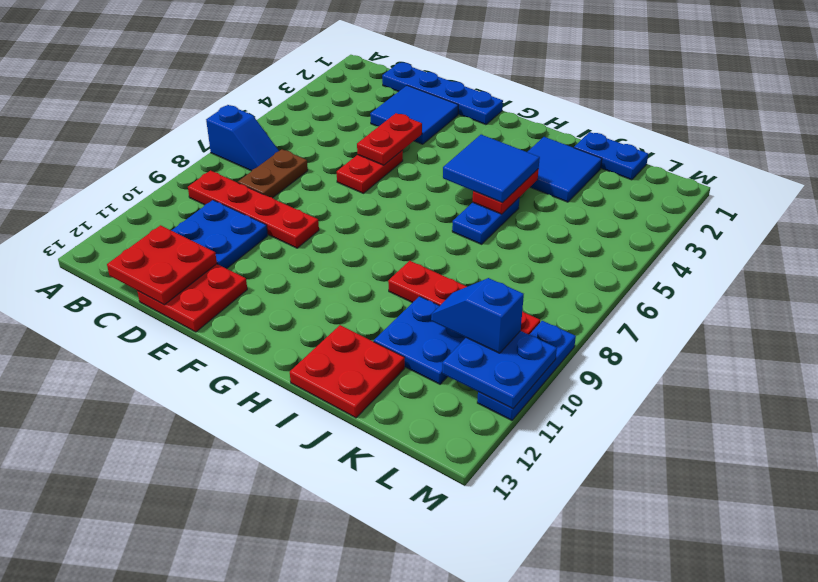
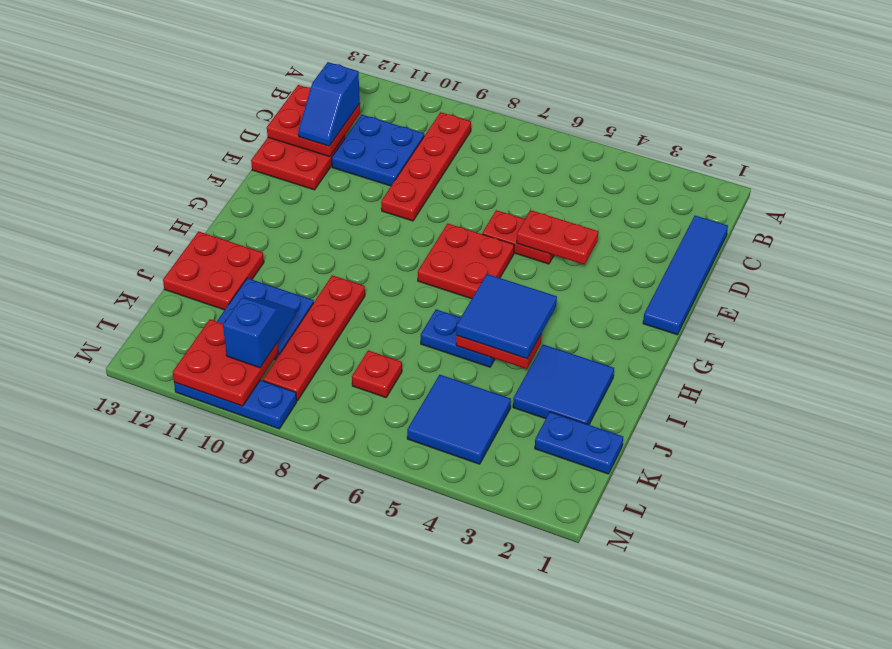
blue slope A7:B7 level 1 top A -> blue slope C12:D12 level 3 top C
blue plate C1:F1 level 1 -> blue tile C1:F1 level 1
brown plate C7:C8 level 1 -> none
blue tile D2:E3 level 1 -> blue tile K4:L5 level 1
none -> red plate F6:G7 level 1
blue plate J1:K1 level 1 -> blue plate K1:K2 level 1
none -> red plate K7 level 1
blue plate L10:M11 level 2 -> red plate L10:M11 level 2

